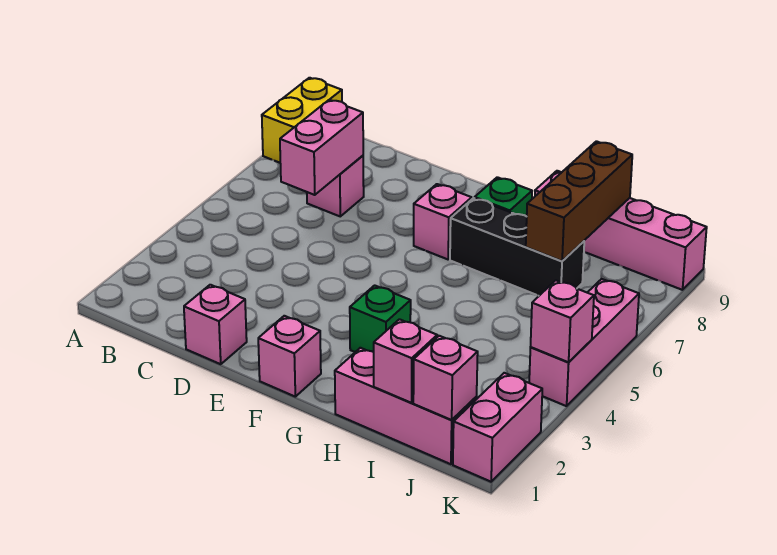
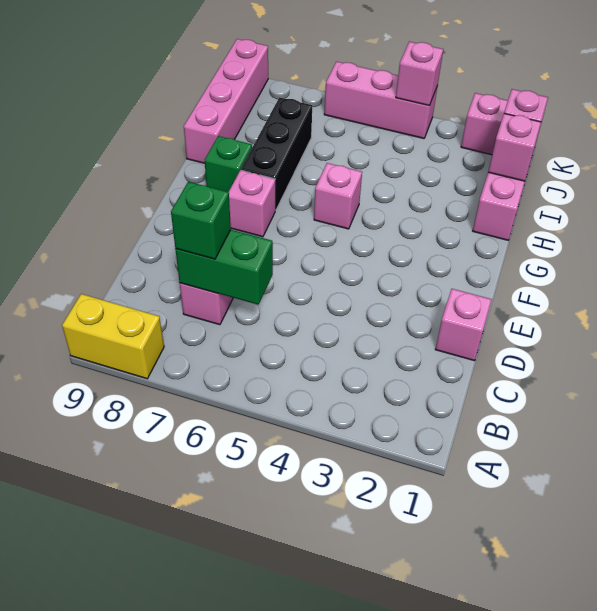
pink brick C6:C7 level 2 -> green brick C6:C7 level 2
pink brick F1 level 1 -> pink brick G5 level 1
green brick G3 level 1 -> green brick C7 level 3
brown brick I7:I9 level 2 -> none

